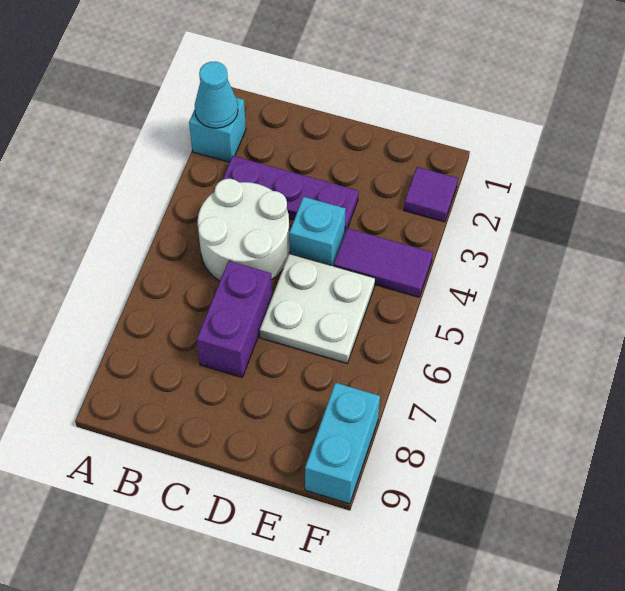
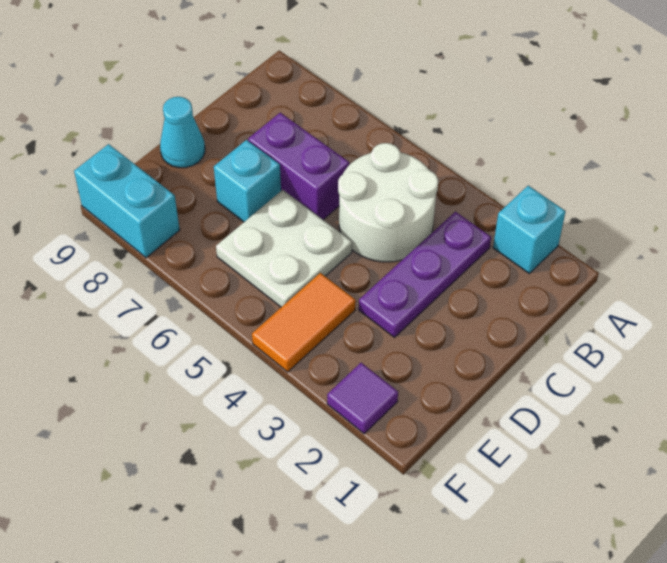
cyan cone A2 level 2 -> cyan cone D9 level 1
cyan brick D4 level 1 -> cyan brick D7 level 1
purple tile E4:F4 level 1 -> orange tile E4:F4 level 1

